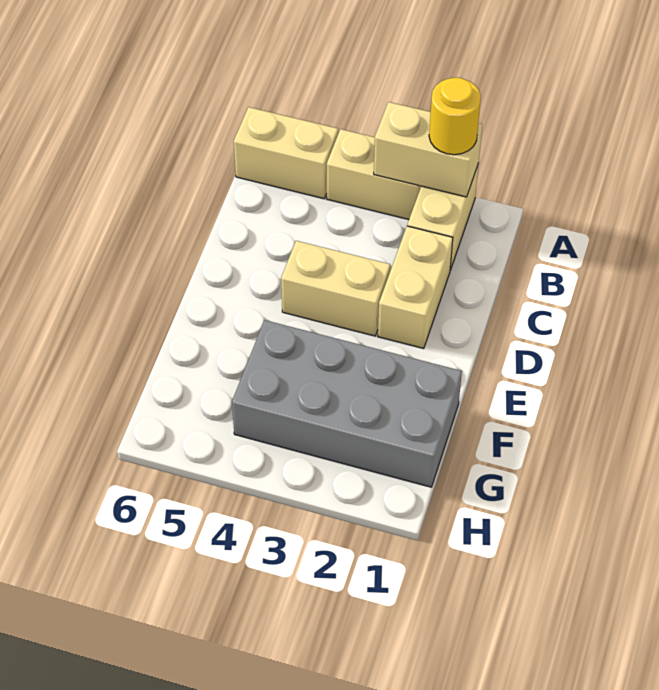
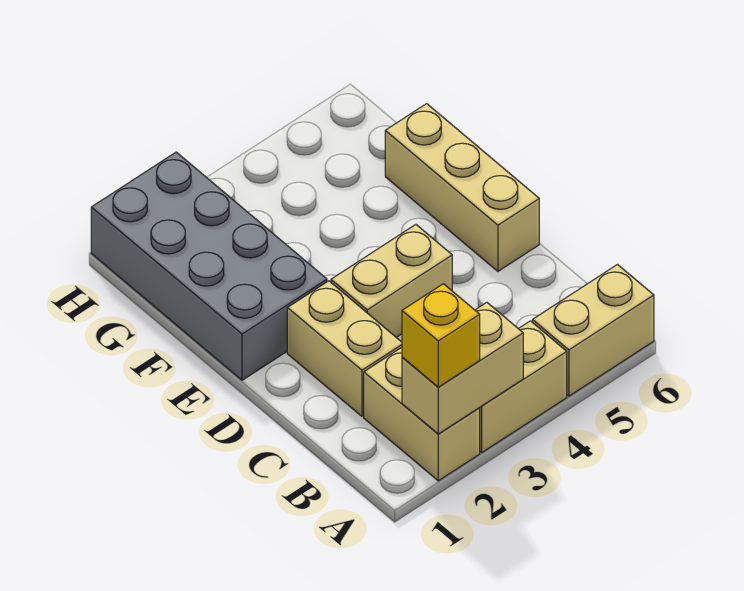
yellow round brick A2 level 3 -> yellow brick A2 level 3
none -> tan brick D6:F6 level 1
grey brick F1:G4 level 1 -> grey brick E1:H2 level 1

